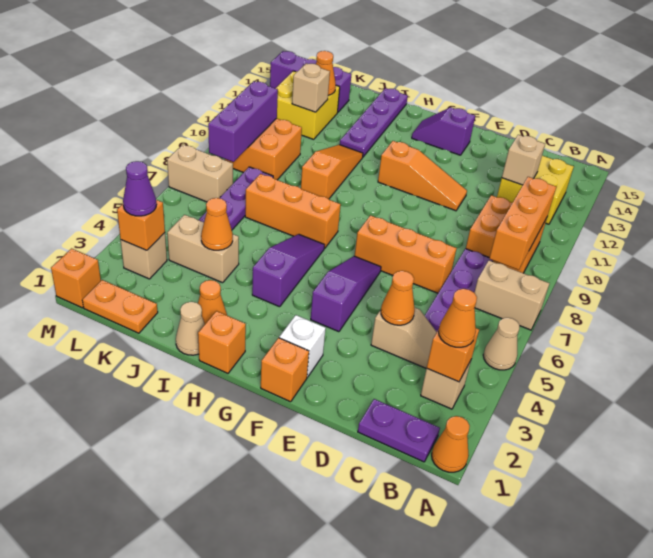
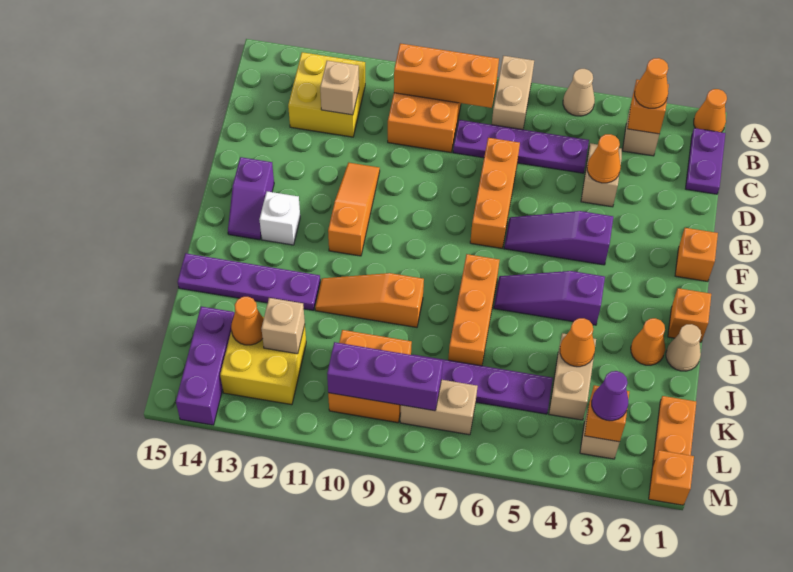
white brick F2 level 1 -> white brick G13 level 1
tan brick L7:M7 level 1 -> tan brick L7:L8 level 1

